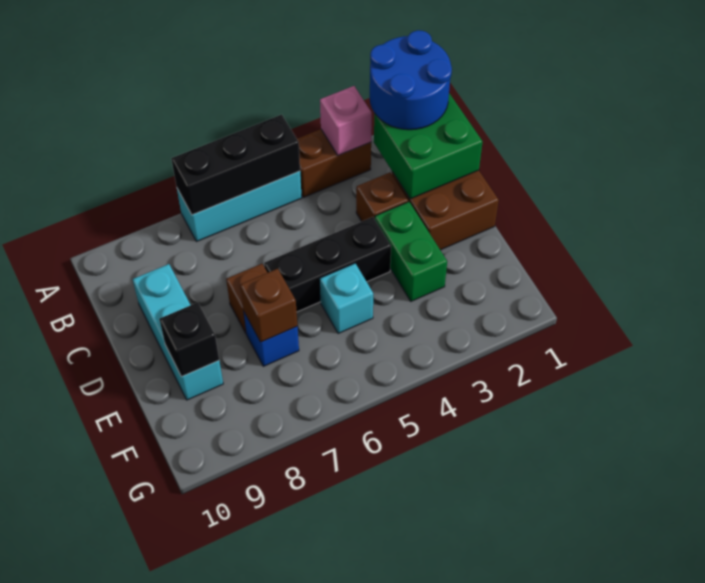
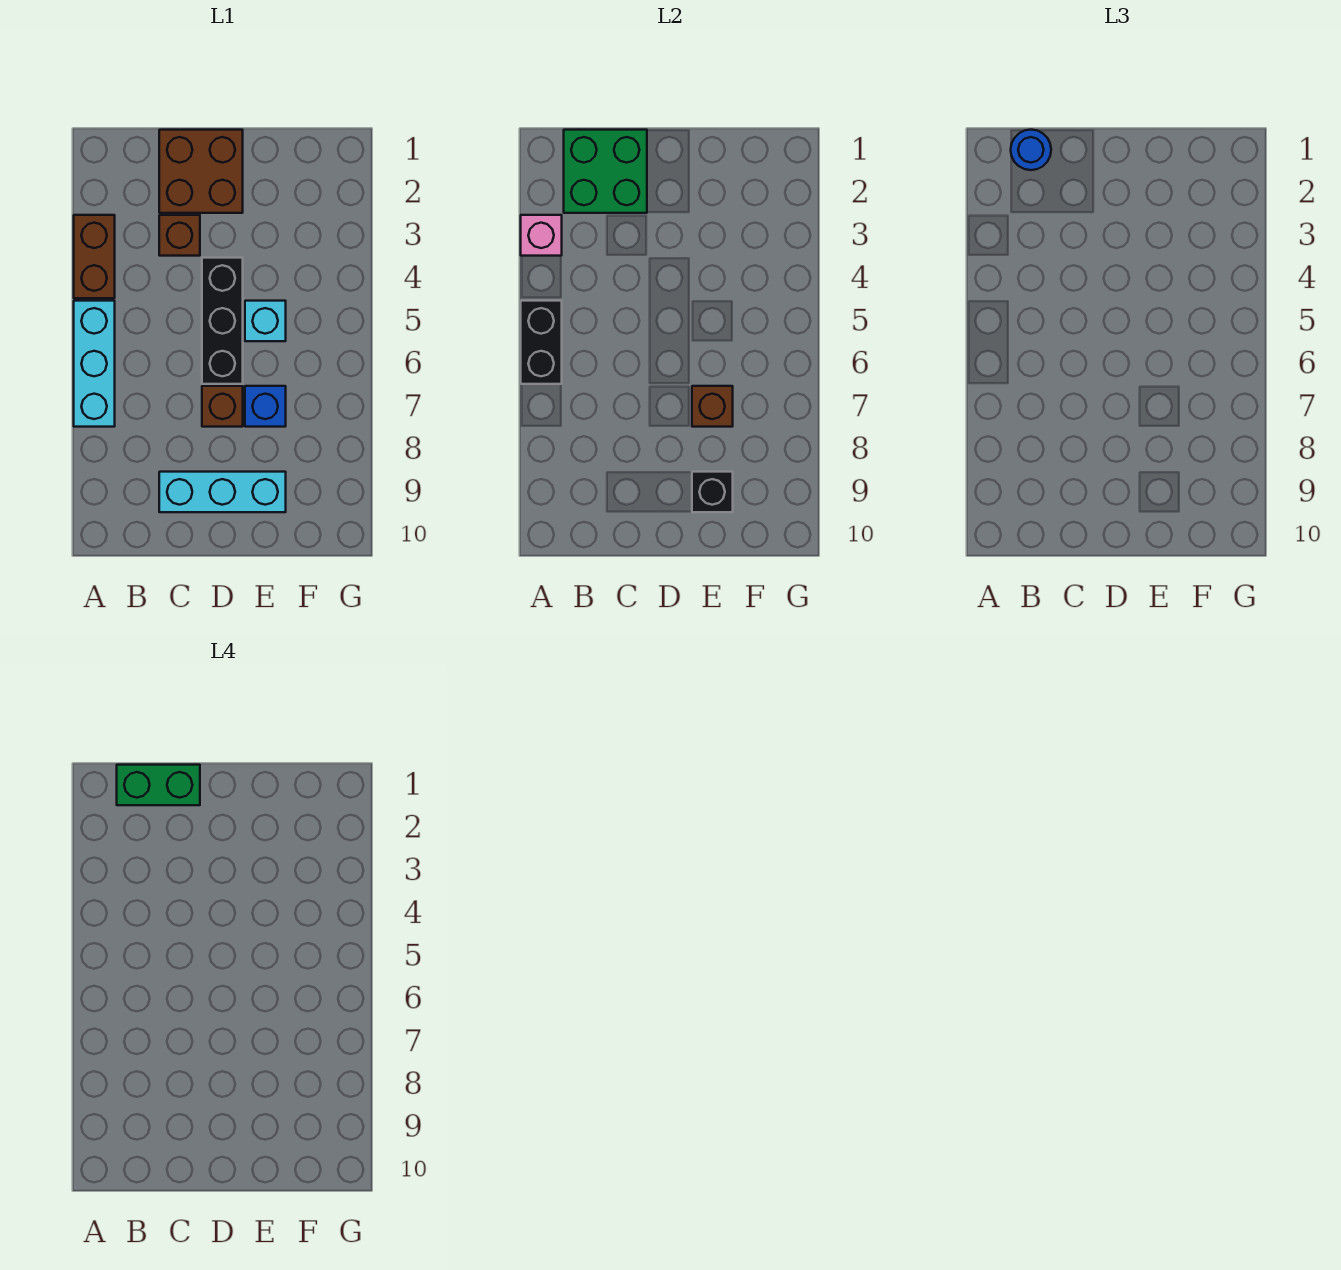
blue round brick A1:B2 level 3 -> blue round brick B1 level 3
black brick A5:A7 level 2 -> black brick A5:A6 level 2
green brick D3:E3 level 1 -> green brick B1:C1 level 4

